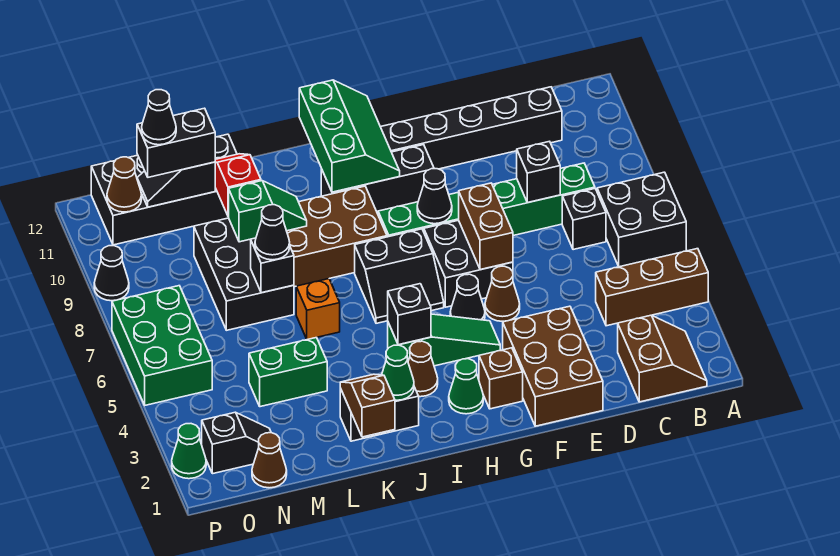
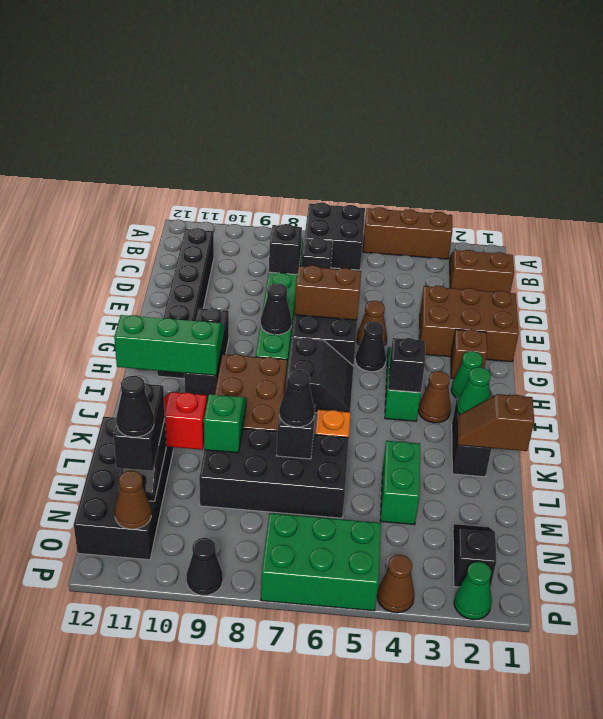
brown brick A4:C4 level 1 -> brown brick A3:A5 level 1
black brick L7:M9 level 1 -> black brick L6:M9 level 1
brown cone N1 level 1 -> brown cone P4 level 1

